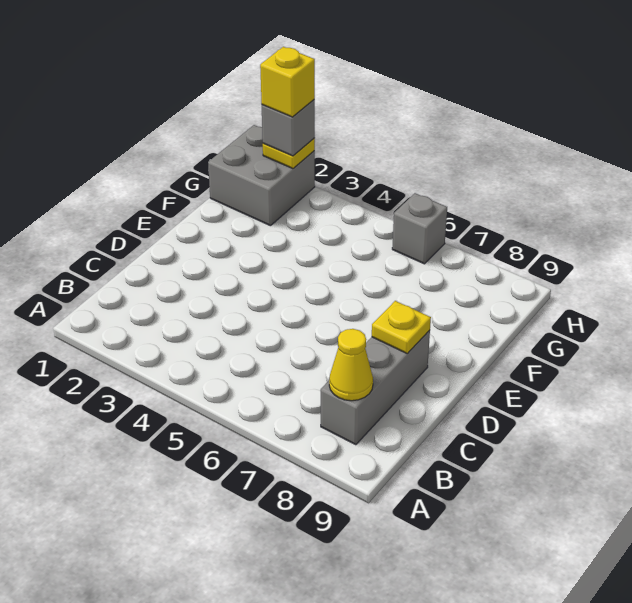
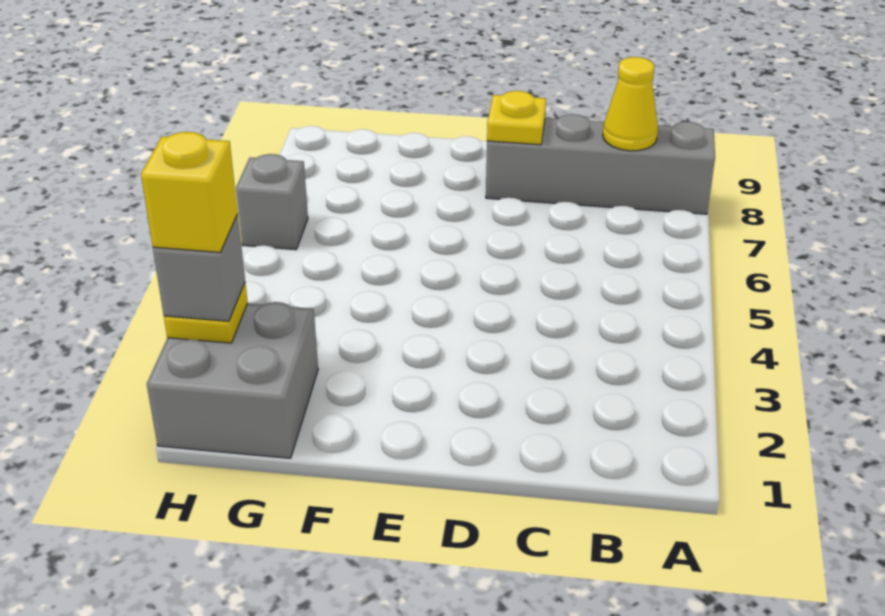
grey brick B8:D8 level 1 -> grey brick A8:D8 level 1

